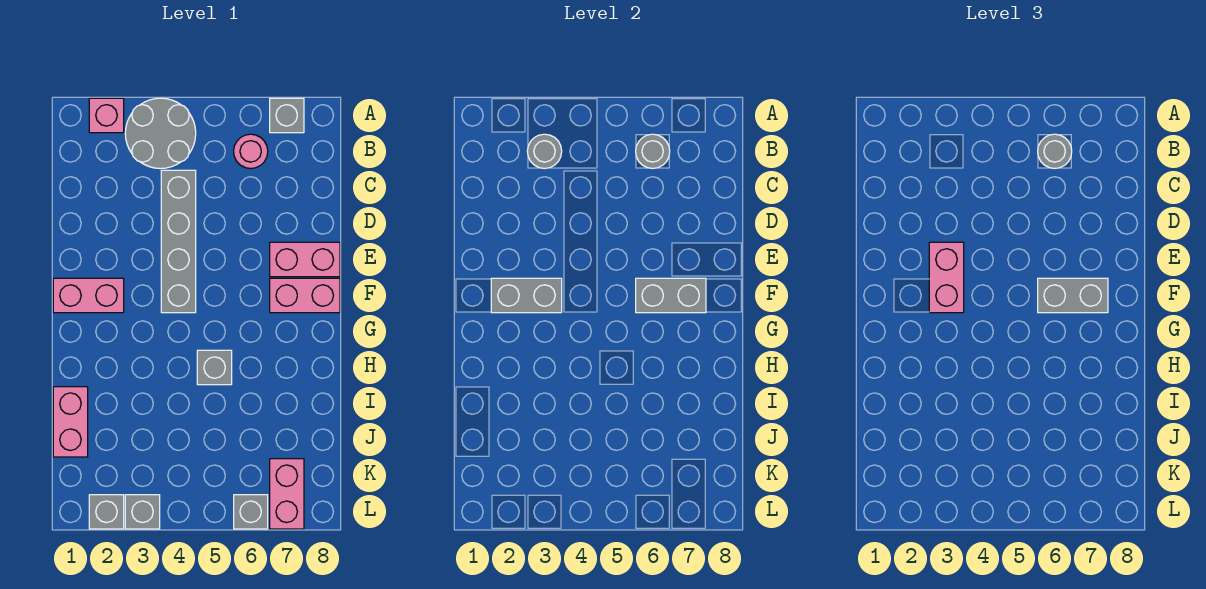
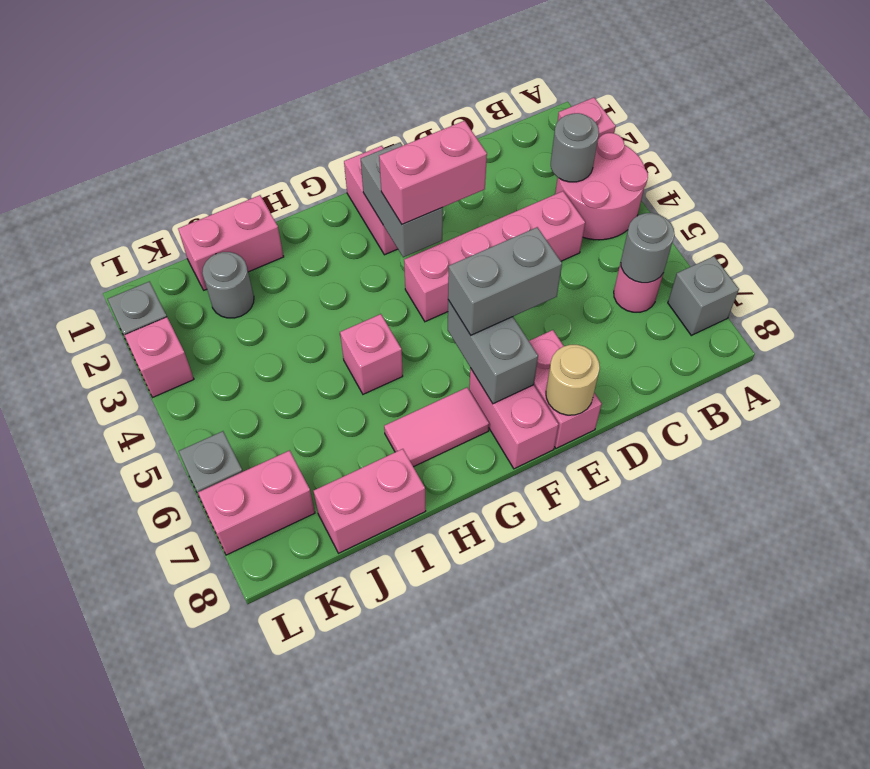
grey round brick A3:B4 level 1 -> pink round brick A3:B4 level 1
grey round brick B6 level 3 -> grey round brick J2 level 1
grey brick C4:F4 level 1 -> pink brick C4:F4 level 1
none -> tan round brick E8 level 2
grey brick F6:F7 level 3 -> grey brick E6:F6 level 3
none -> pink tile G7:H7 level 1
grey brick H5 level 1 -> pink brick H5 level 1
none -> pink brick I8:J8 level 1
grey brick L3 level 1 -> pink brick L3 level 1

